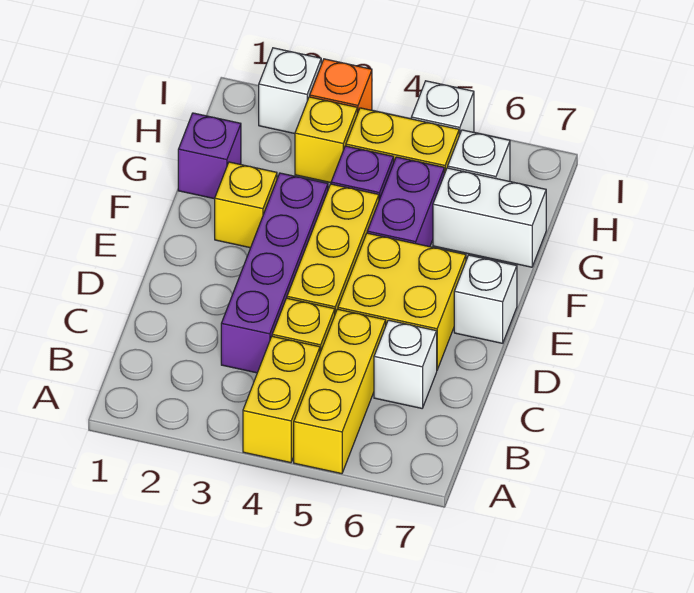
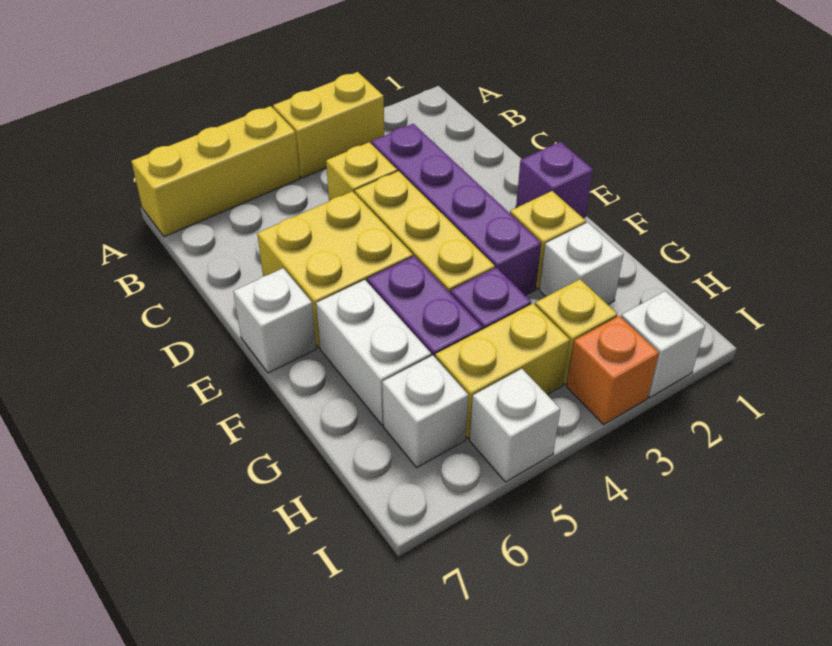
yellow brick A4:B4 level 1 -> yellow brick A3:A4 level 1
yellow brick A5:C5 level 1 -> yellow brick A5:A7 level 1
white brick C6 level 1 -> white brick G2 level 1
purple brick G1 level 1 -> purple brick E1 level 1
white brick G6:G7 level 1 -> white brick F6:G6 level 1

